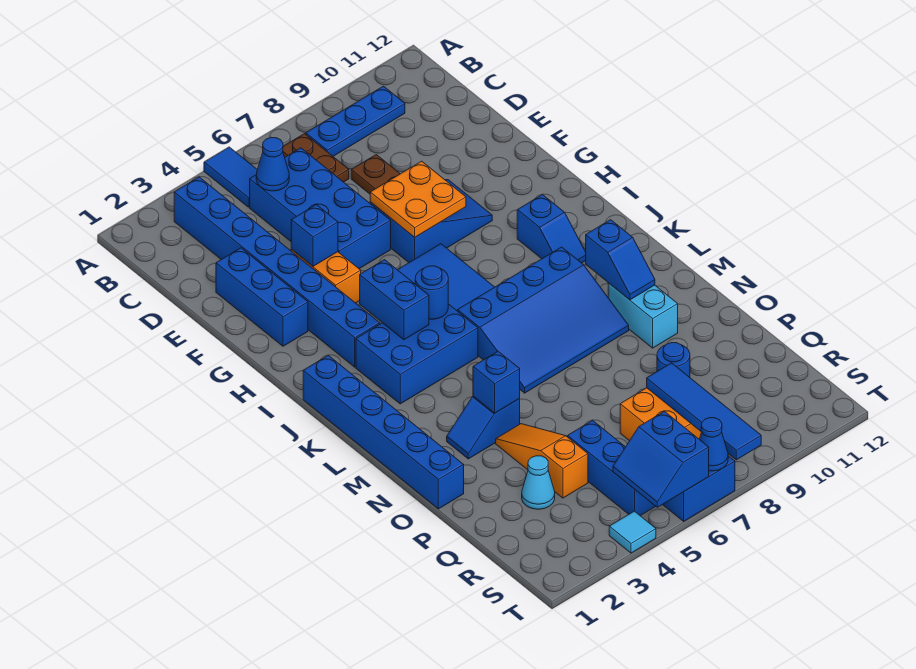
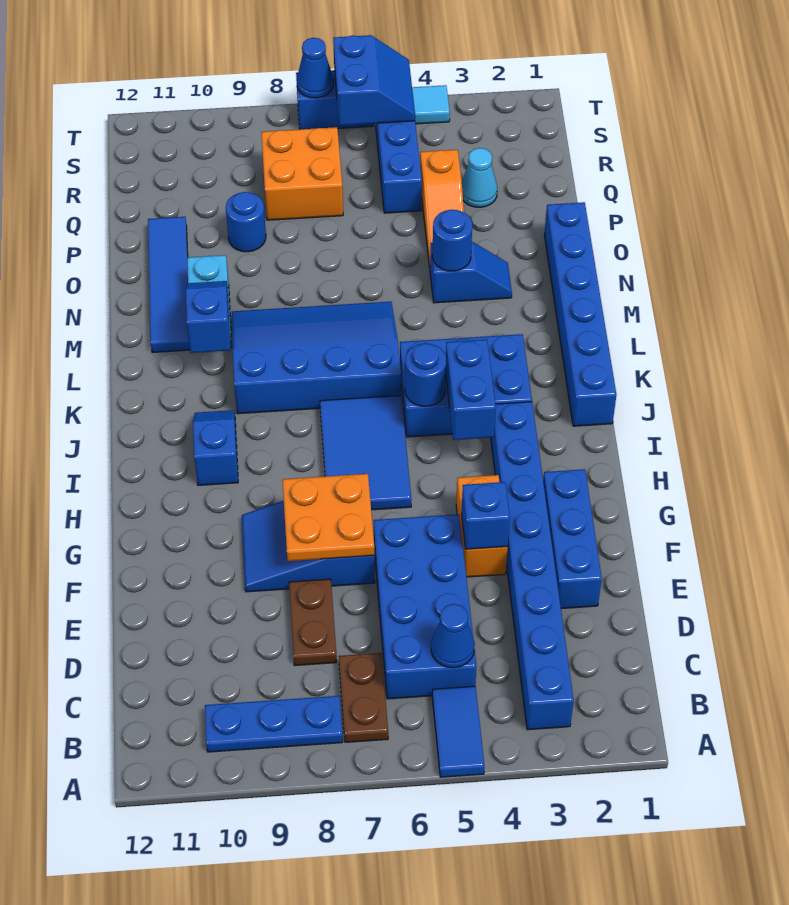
blue brick N4 level 2 -> blue round brick N4 level 2
blue tile Q8:T8 level 2 -> blue tile M11:P11 level 1

